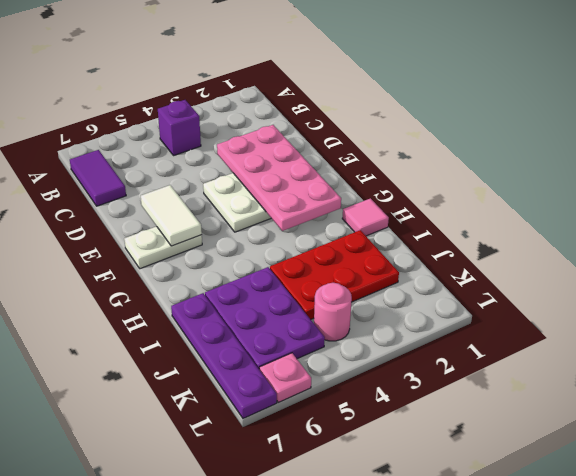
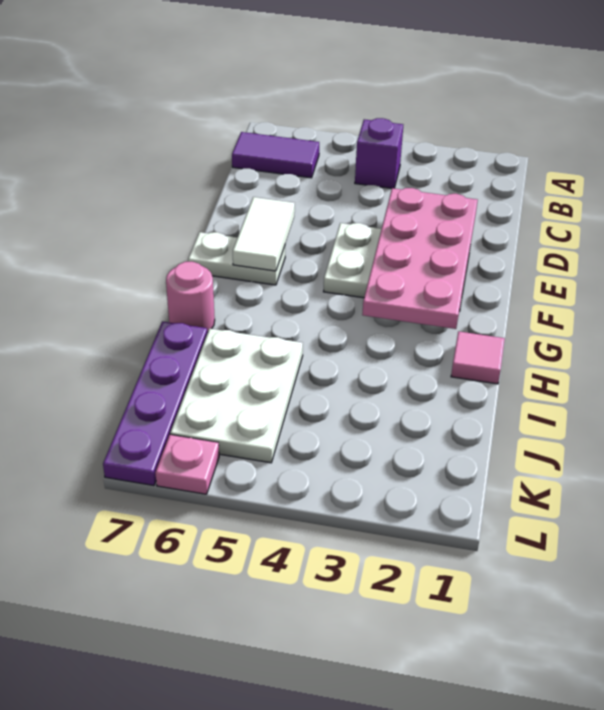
purple tile B7:C7 level 1 -> purple tile B6:B7 level 1
red plate I2:J4 level 1 -> none
purple plate I5:K6 level 1 -> white plate I5:K6 level 1
pink round brick K4 level 1 -> pink round brick H7 level 1

